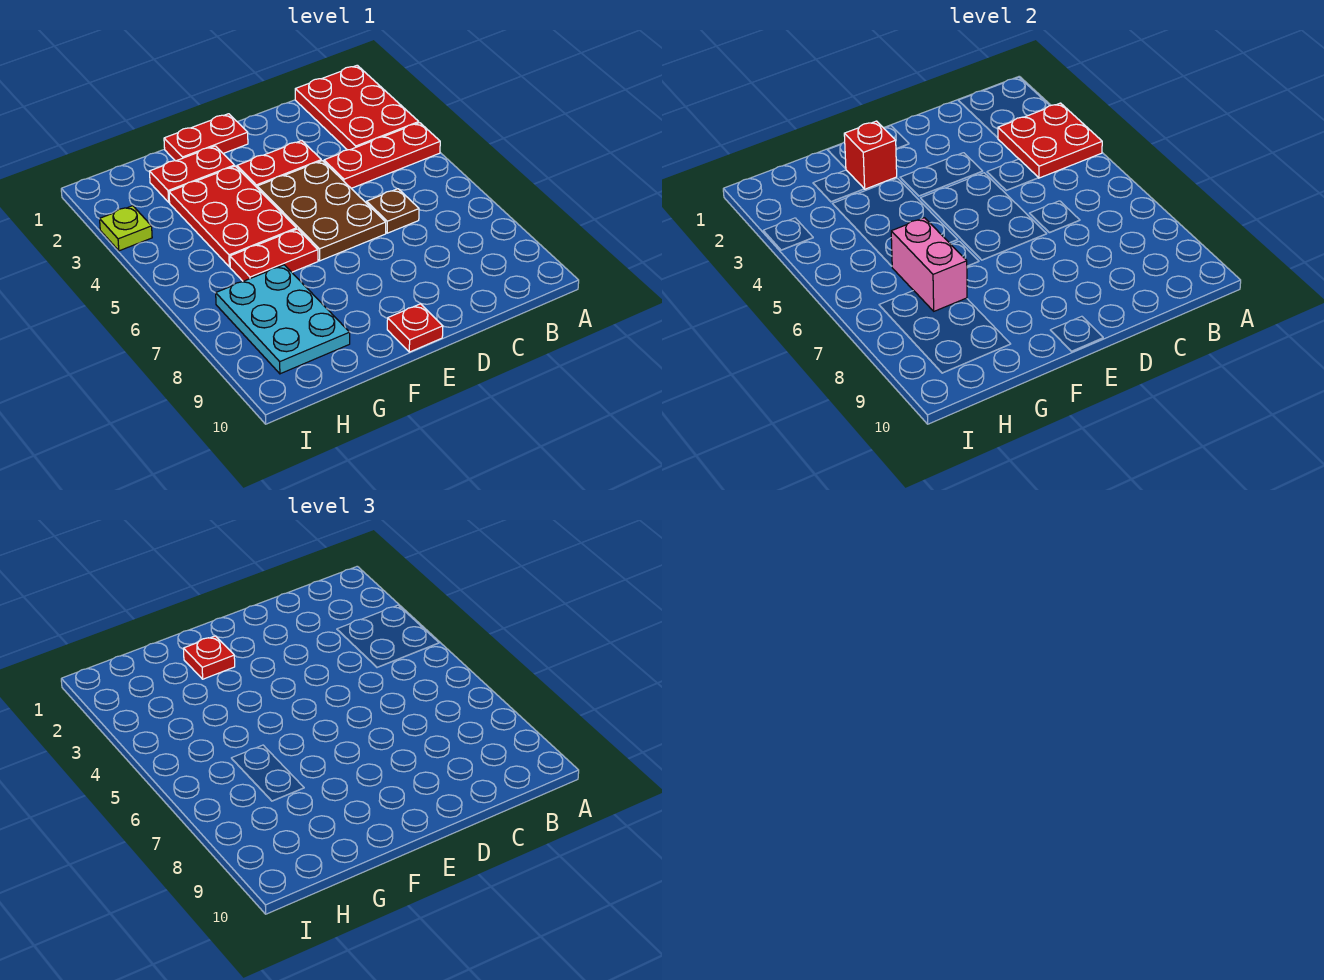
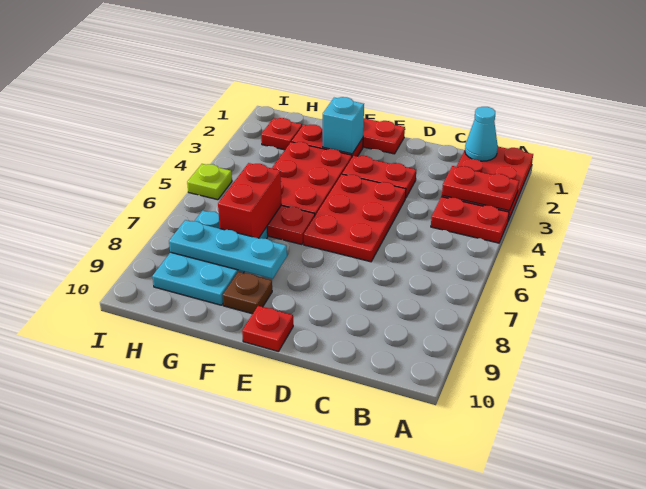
red plate A3:B4 level 2 -> red plate A3:B3 level 2
red plate A4:C4 level 1 -> red plate A4:B4 level 1
none -> cyan cone B1 level 2
brown plate C6 level 1 -> brown plate F9 level 1
brown plate D4:E6 level 1 -> red plate D4:E6 level 1
red brick F2 level 2 -> cyan brick F2 level 2
red plate F2 level 3 -> red plate H2 level 1
none -> cyan plate F8:H8 level 2
pink brick G6:G7 level 2 -> red brick G6:G7 level 2
lime plate I3 level 1 -> lime plate I5 level 1

